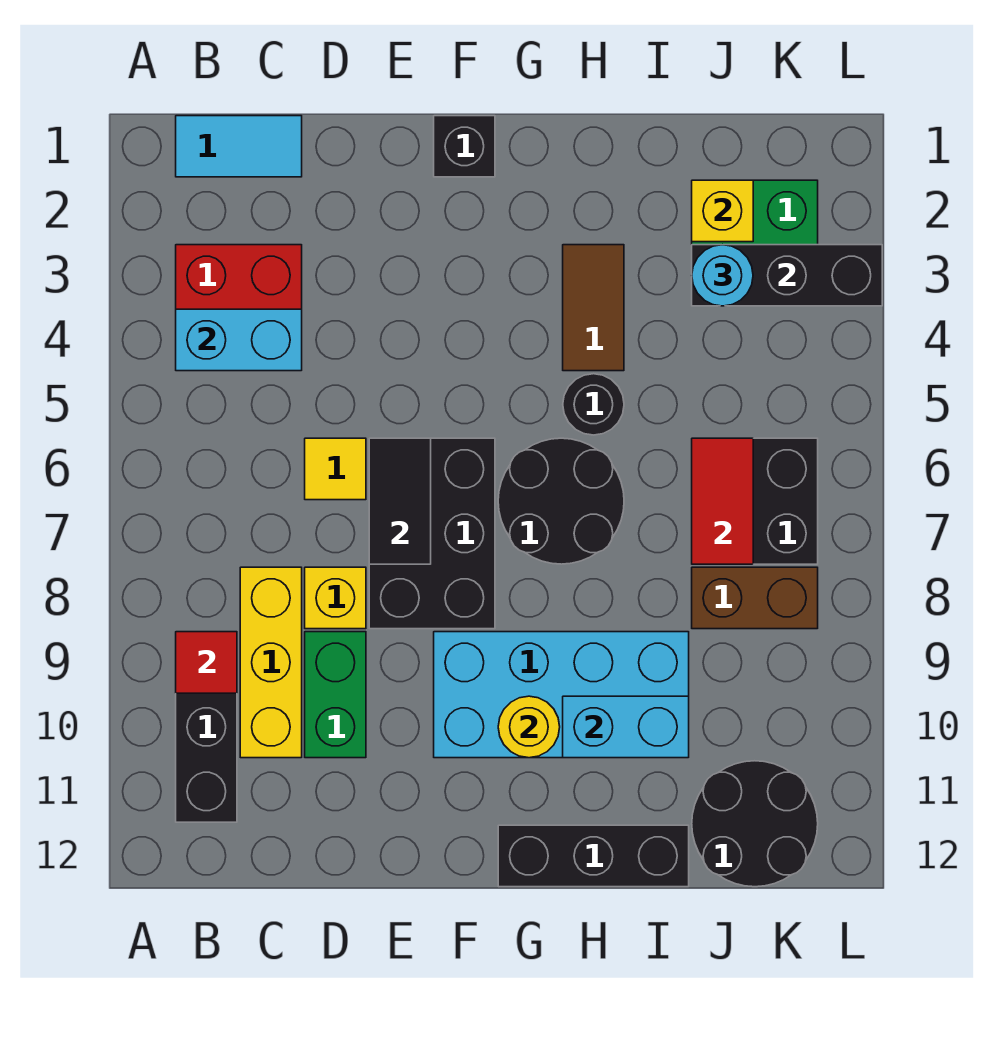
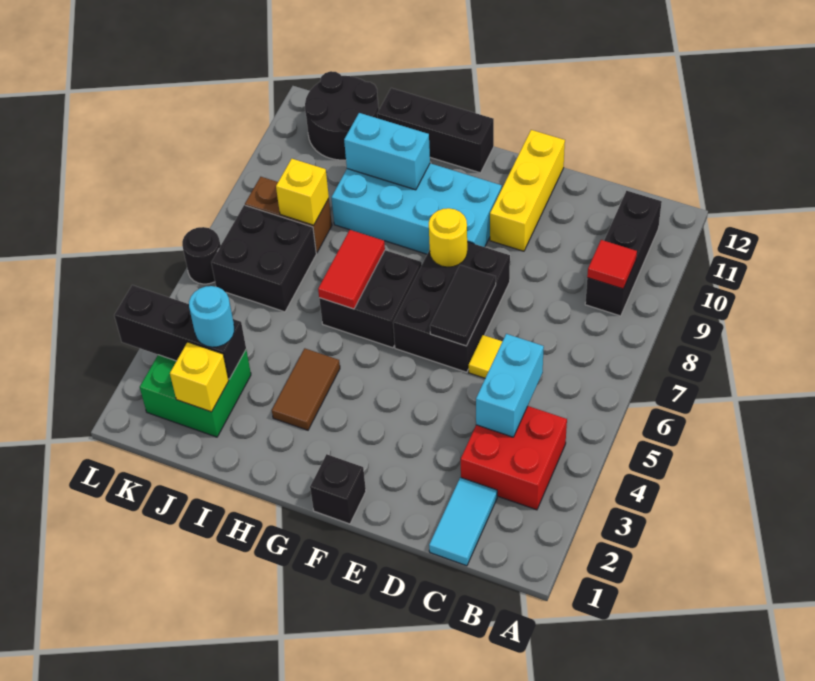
cyan tile B1:C1 level 1 -> cyan tile C1:C2 level 1
cyan brick B4:C4 level 2 -> cyan brick C4:C5 level 2
yellow brick C8:C10 level 1 -> yellow brick E10:E12 level 1
yellow brick D8 level 1 -> yellow brick J8 level 2
green brick D9:D10 level 1 -> none
black round brick G6:H7 level 1 -> black brick G6:H7 level 1
yellow round brick G10 level 2 -> yellow round brick F8 level 2
black round brick H5 level 1 -> black round brick L6 level 1
red tile J6:J7 level 2 -> red tile H6:H7 level 2

